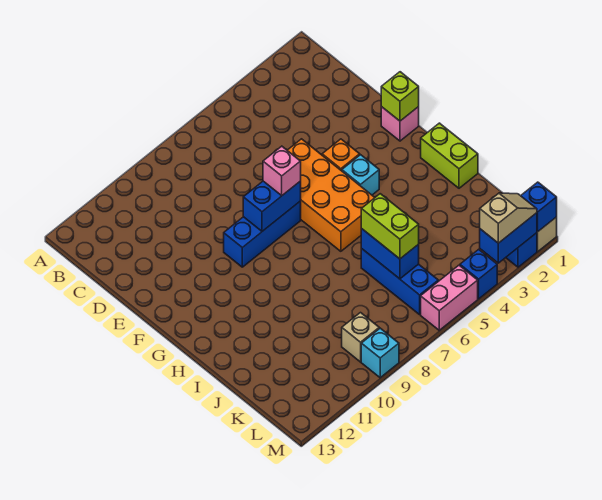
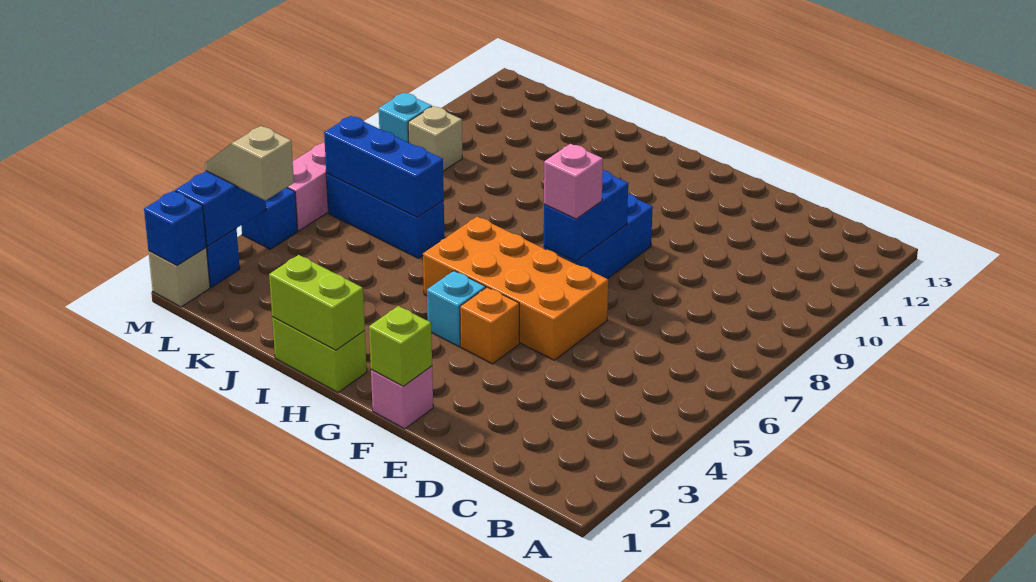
blue brick J6:K6 level 2 -> blue brick J6:L6 level 2
lime brick J6:K6 level 3 -> lime brick H1:I1 level 2
tan slope M2:M3 level 3 top 3 -> tan slope L3:M3 level 3 top L

